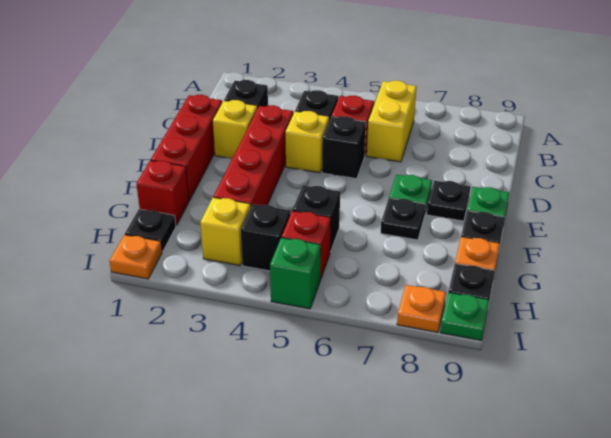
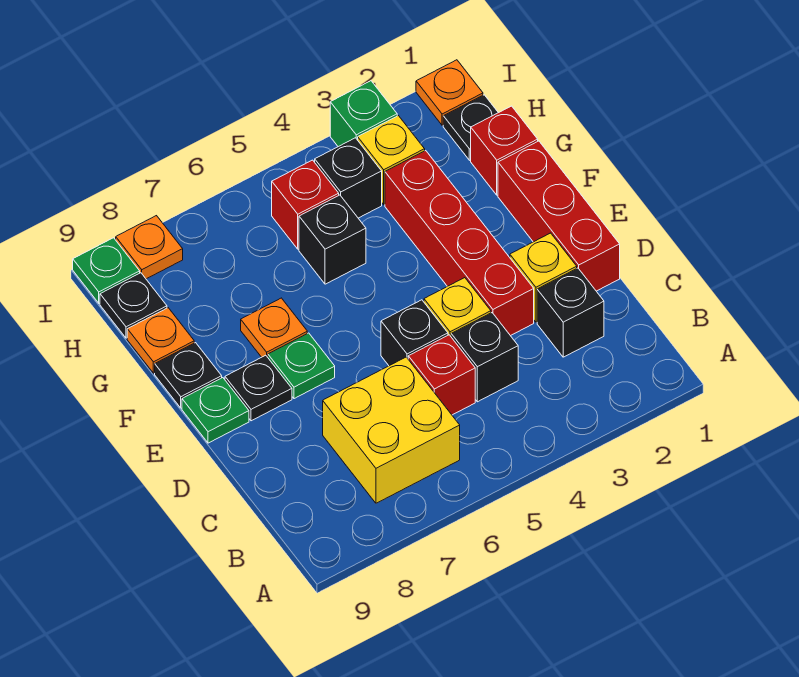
yellow brick B6:C6 level 1 -> yellow brick B6:C7 level 1
black plate F7 level 1 -> orange plate F7 level 1
green brick I5 level 1 -> green brick I3 level 1

